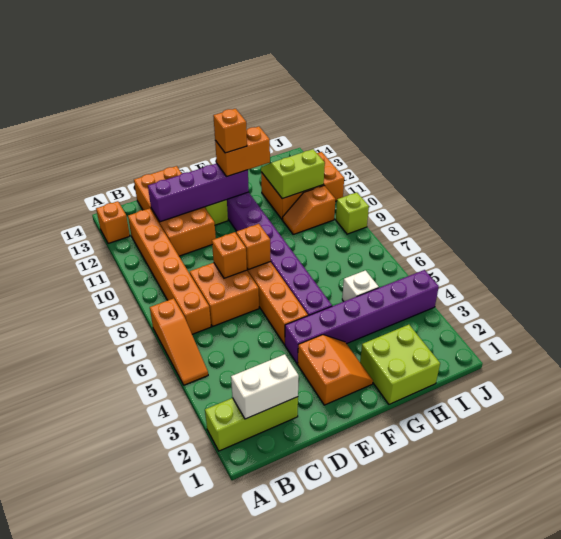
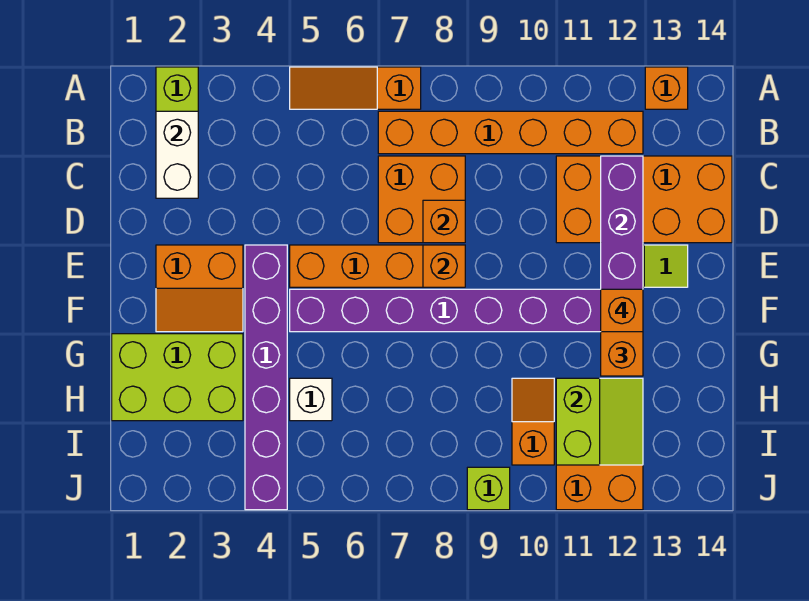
lime brick G1:H2 level 1 -> lime brick G1:H3 level 1

